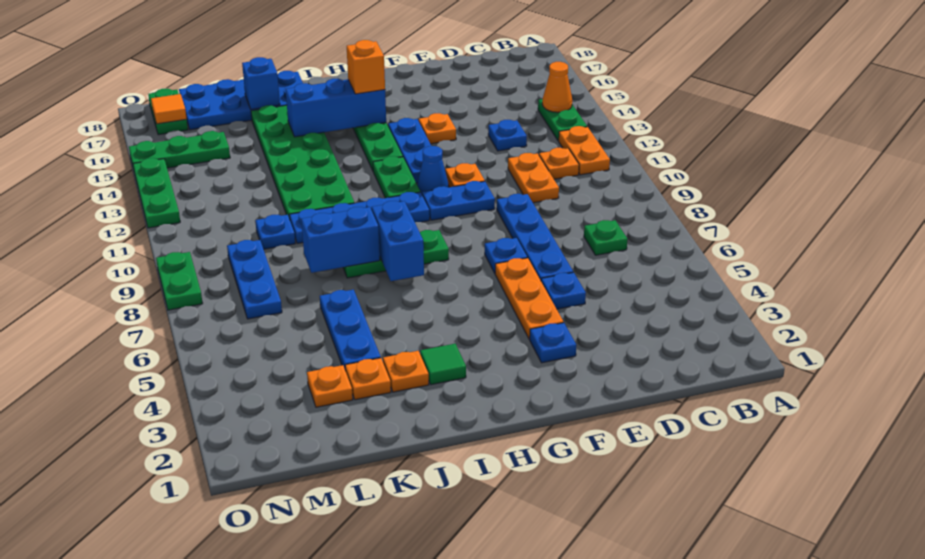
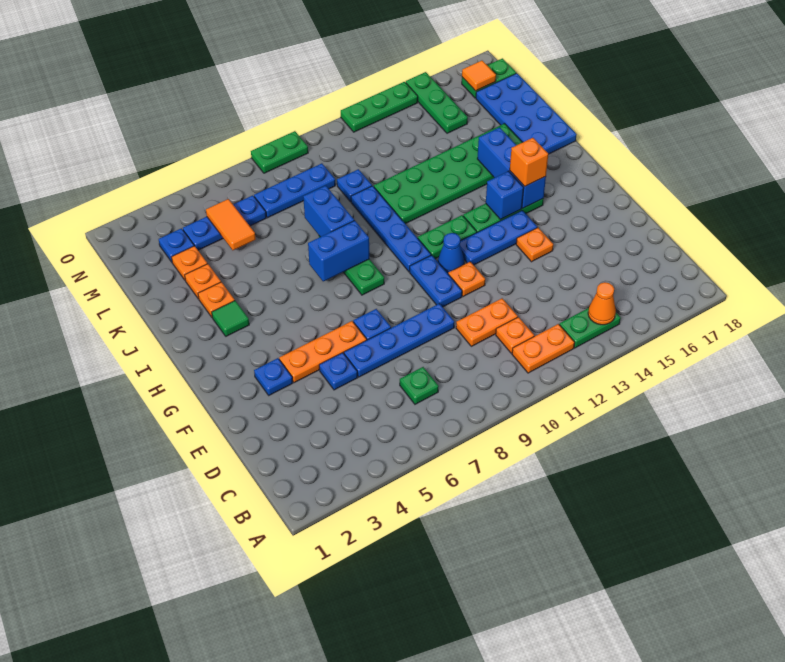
blue plate D13 level 1 -> blue plate M3 level 1
blue plate K4:K6 level 1 -> blue plate M4:M6 level 1
blue brick K17 level 2 -> blue brick H14 level 2
none -> orange tile L5:M5 level 2

